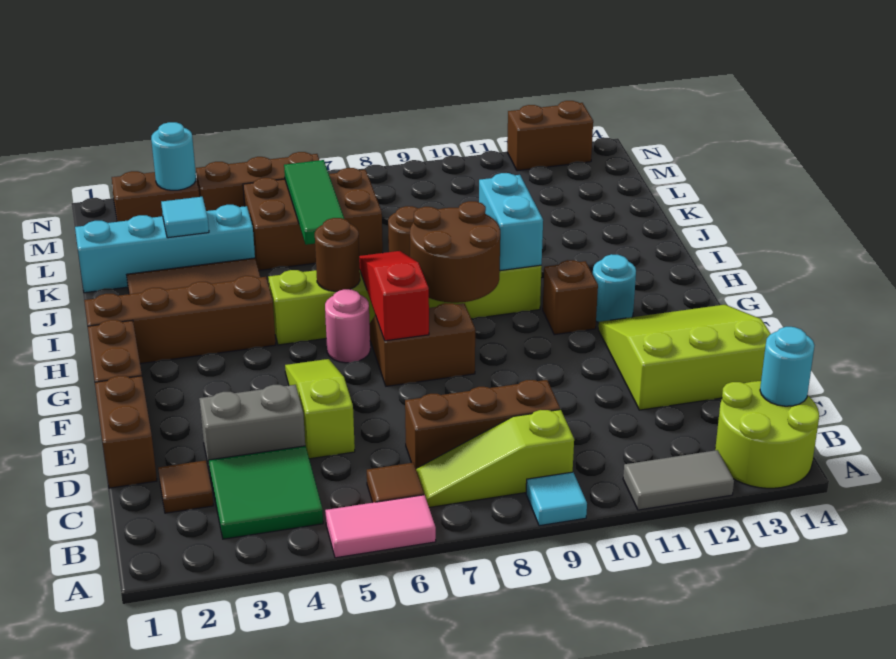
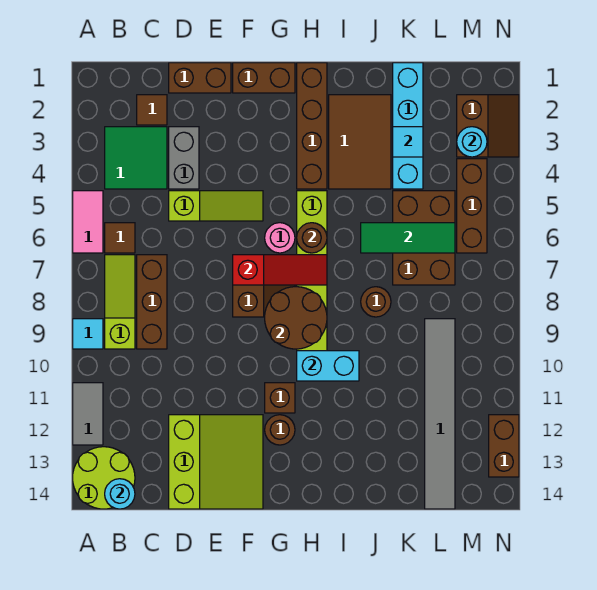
cyan round brick G12 level 1 -> brown round brick G12 level 1
none -> grey tile L9:L14 level 1

